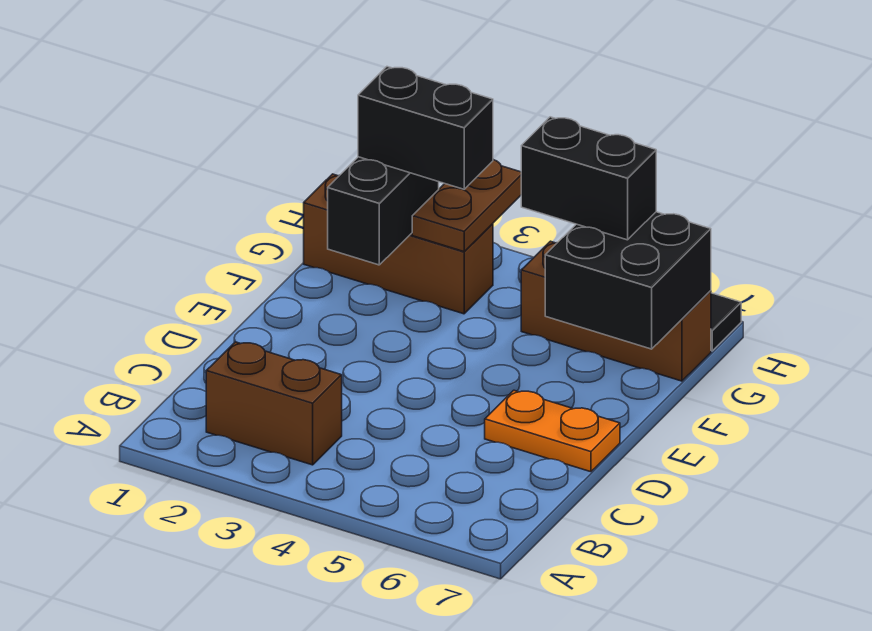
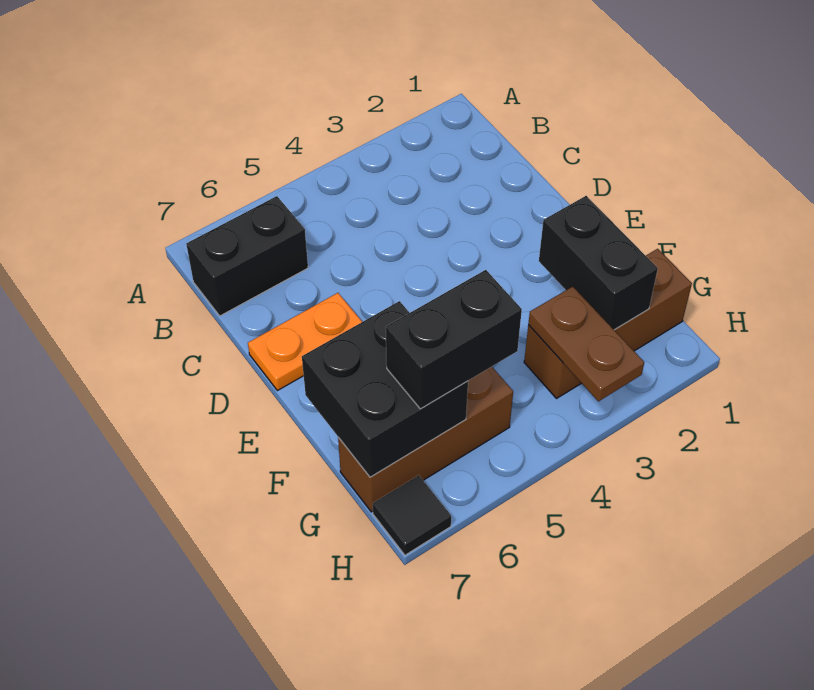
brown brick B2:B3 level 1 -> none
black brick G2:G3 level 3 -> black brick B6:B7 level 1

